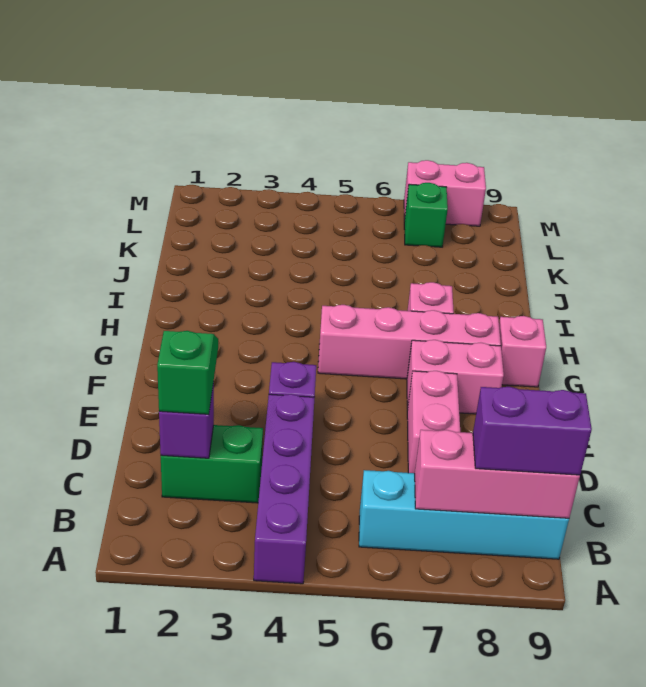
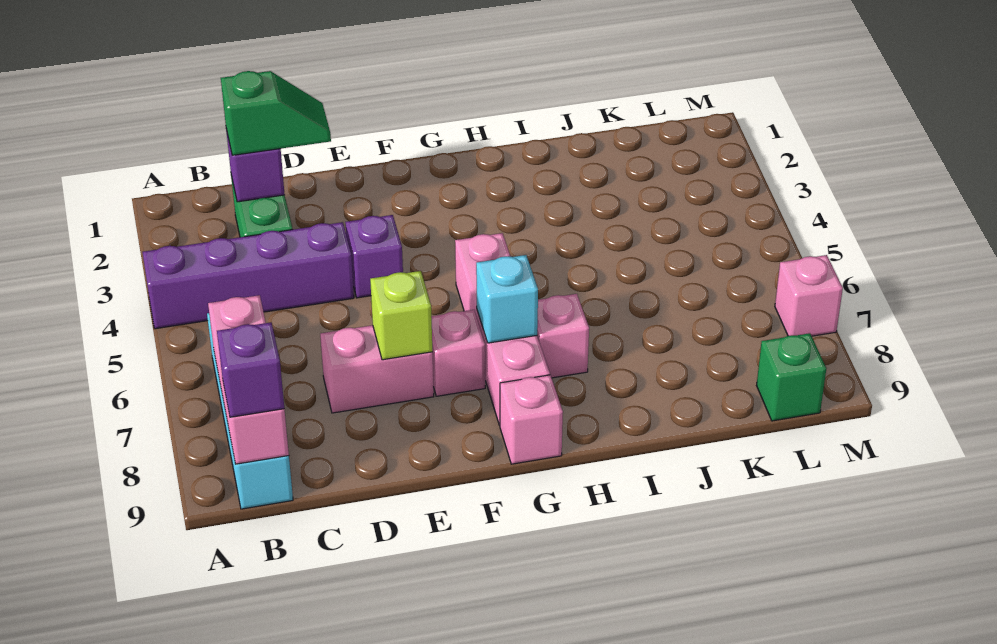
purple brick B8:B9 level 3 -> purple brick B9 level 3
none -> lime brick E7 level 2
pink brick F7:F8 level 1 -> pink brick F7 level 1
none -> cyan brick G7 level 2
green brick L7 level 1 -> green brick L9 level 1
pink brick M7:M8 level 1 -> pink brick M7 level 1

